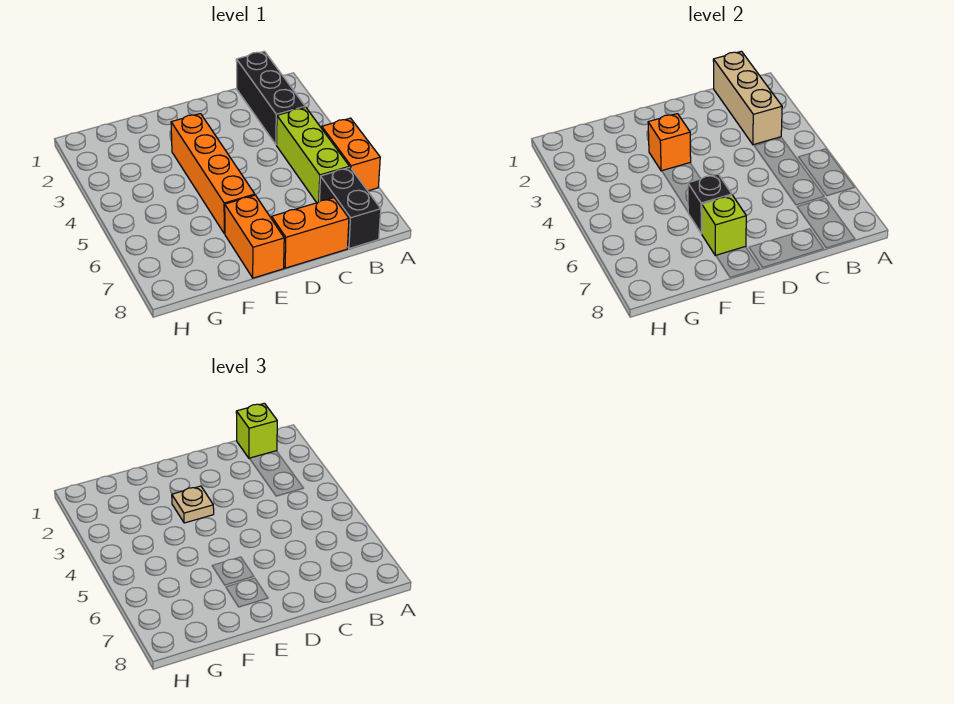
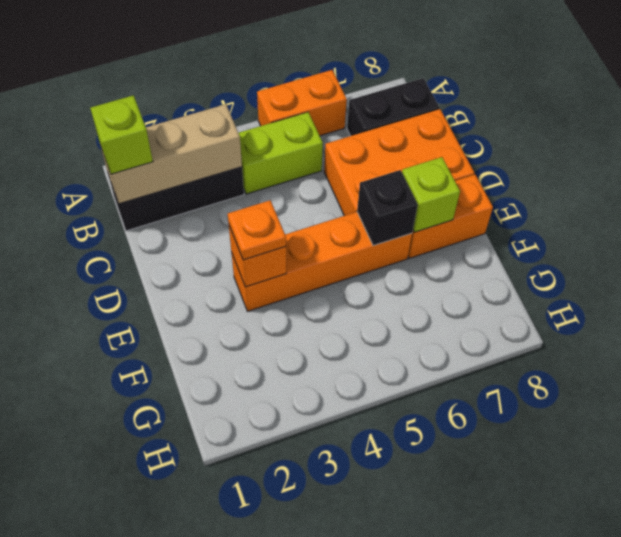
lime brick B4:B6 level 1 -> lime brick B4:B5 level 1
orange brick C8:D8 level 1 -> orange brick C6:D8 level 1
tan plate E3 level 3 -> orange plate E3 level 3

